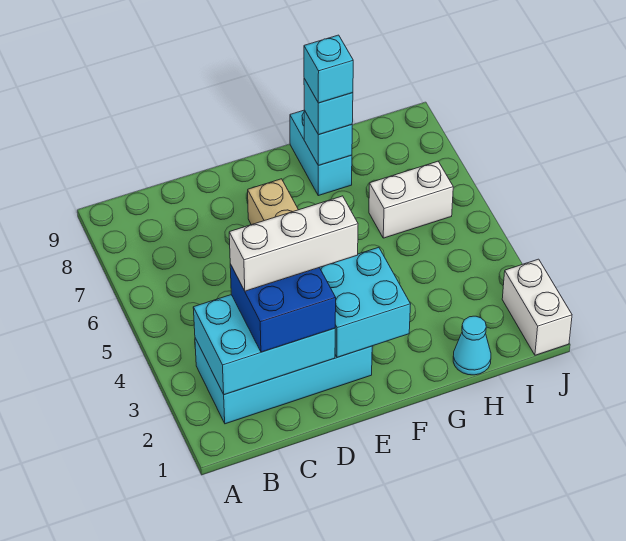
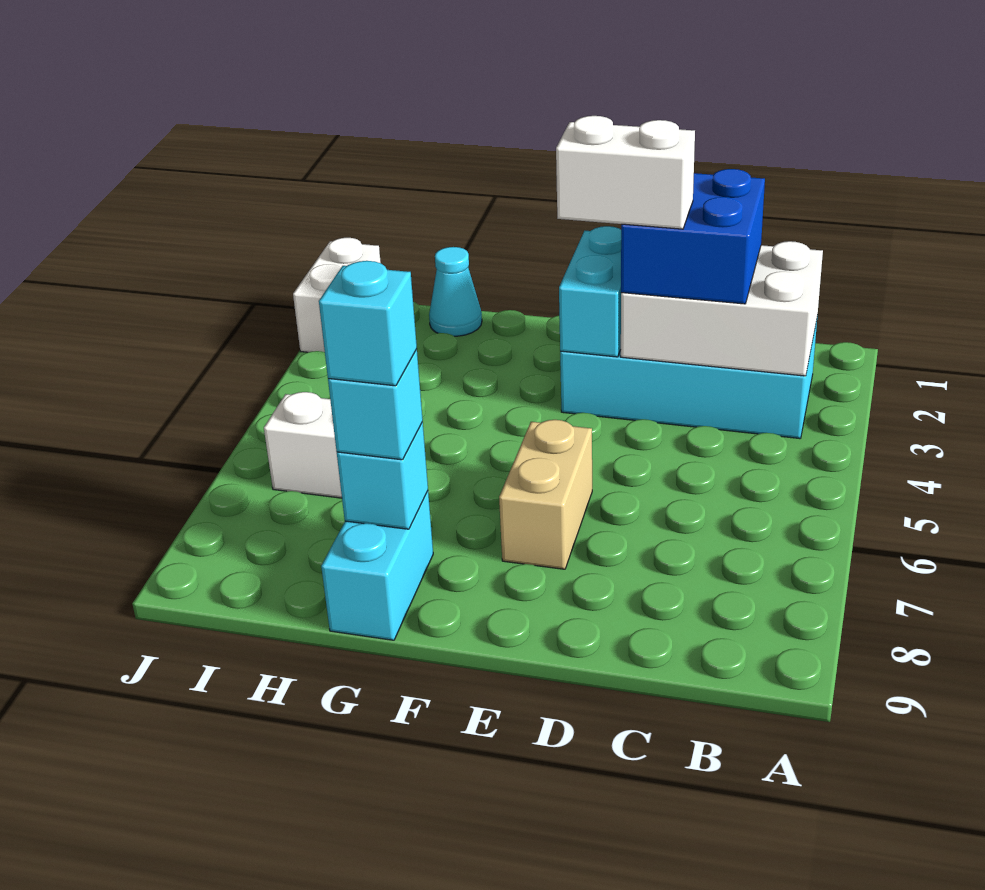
cyan brick B2:D3 level 2 -> white brick B2:D3 level 2
white brick C3:E3 level 4 -> white brick D3:E3 level 4
cyan brick E2:F3 level 2 -> cyan brick E2:E3 level 2

